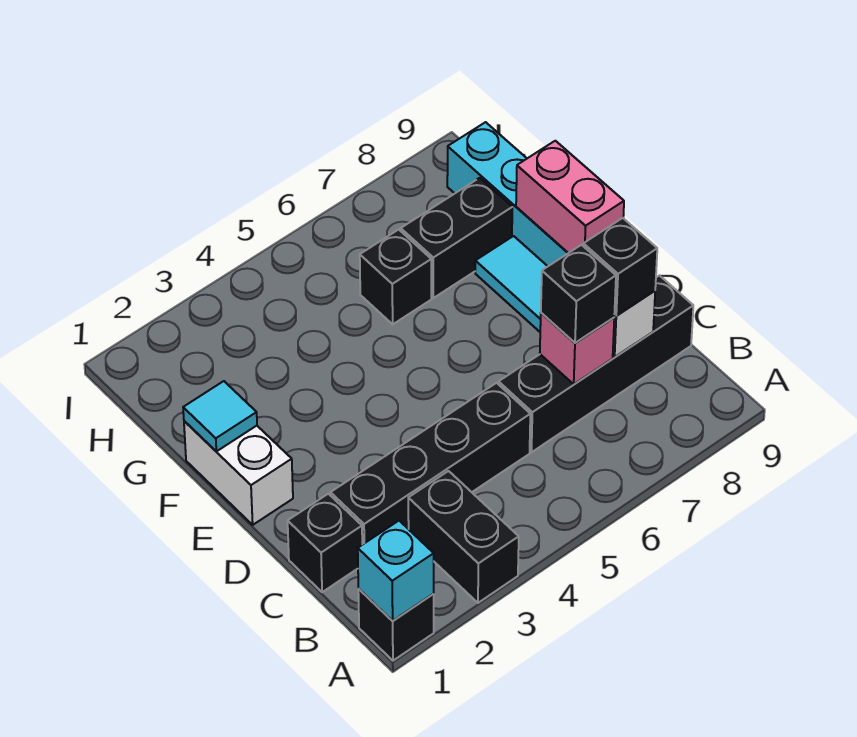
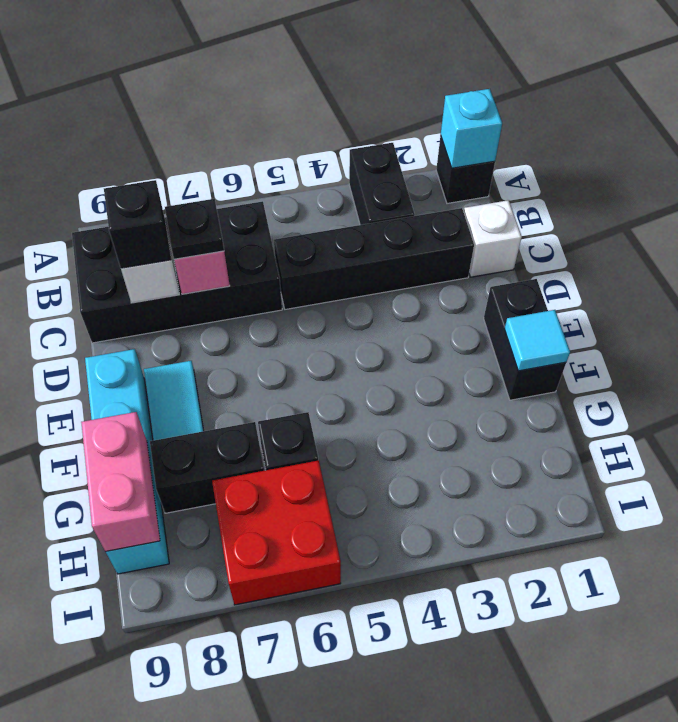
black brick C1 level 1 -> white brick C1 level 1
black brick C6:C9 level 1 -> black brick B6:C9 level 1
black brick C7 level 3 -> black plate C7 level 3
white brick E1:F1 level 1 -> black brick E1:F1 level 1
pink brick E9:F9 level 2 -> pink brick G9:H9 level 2
none -> red brick H6:I7 level 1

